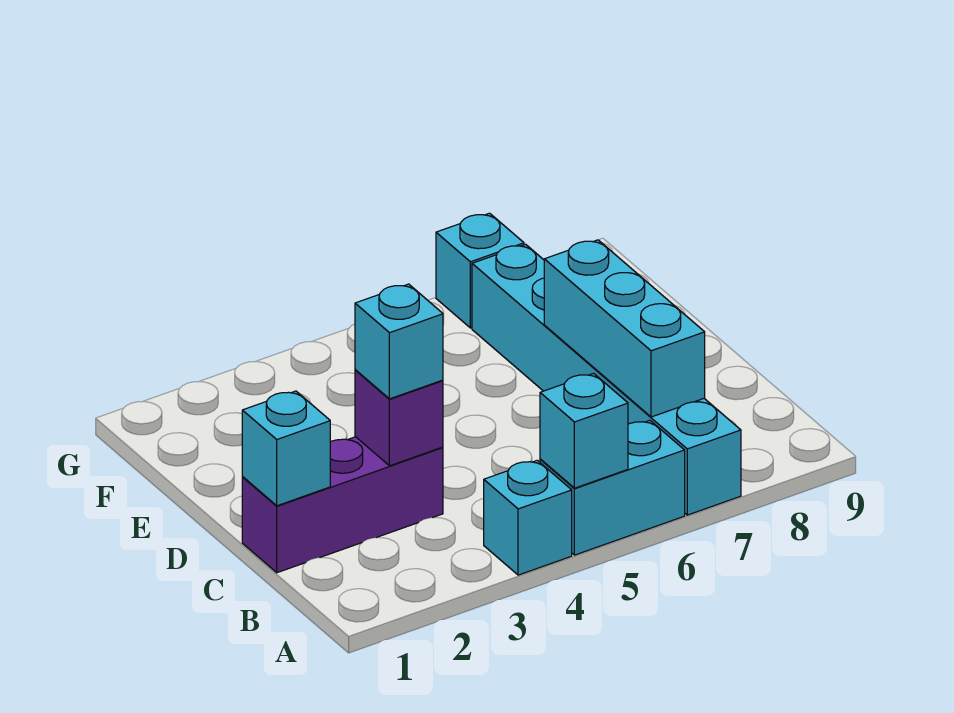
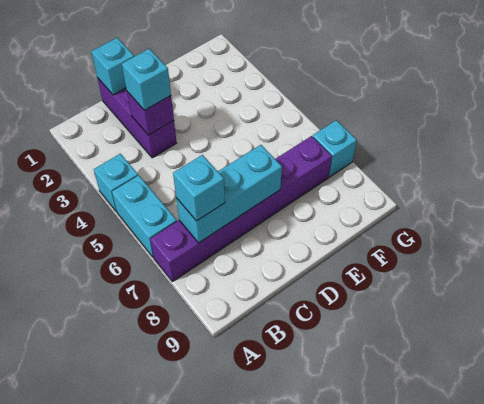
cyan brick A5 level 2 -> cyan brick B7 level 3
cyan brick A7:F7 level 1 -> purple brick A7:F7 level 1

